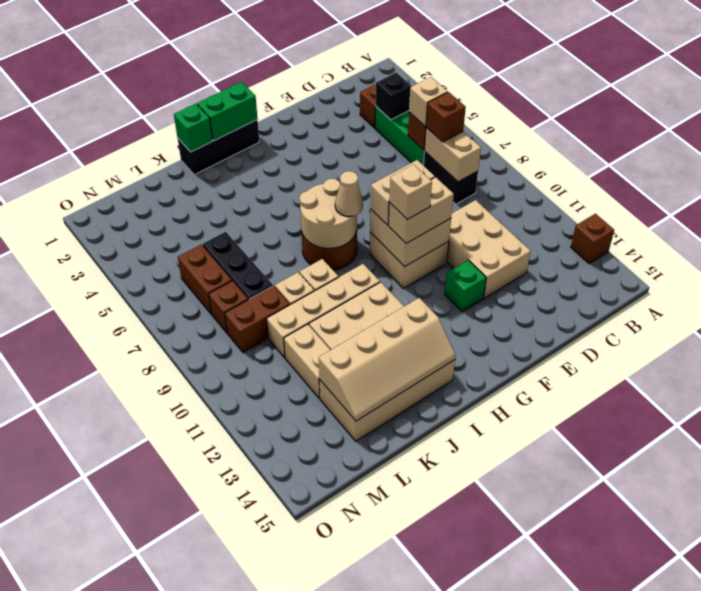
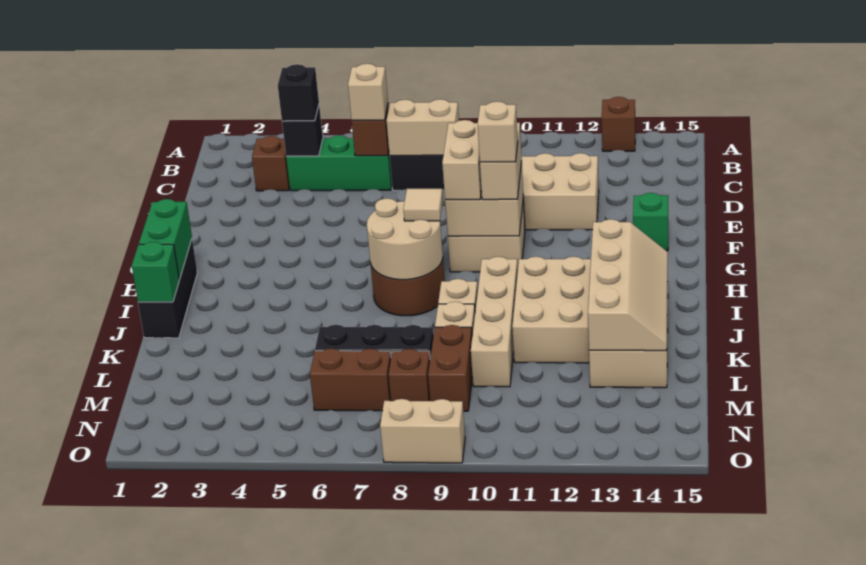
none -> black brick C4 level 3
brown brick C7 level 3 -> none
green brick F12 level 1 -> green brick F14 level 1
tan cone H8 level 3 -> tan tile H8 level 3
tan brick L11:L12 level 1 -> tan brick O8:O9 level 1

